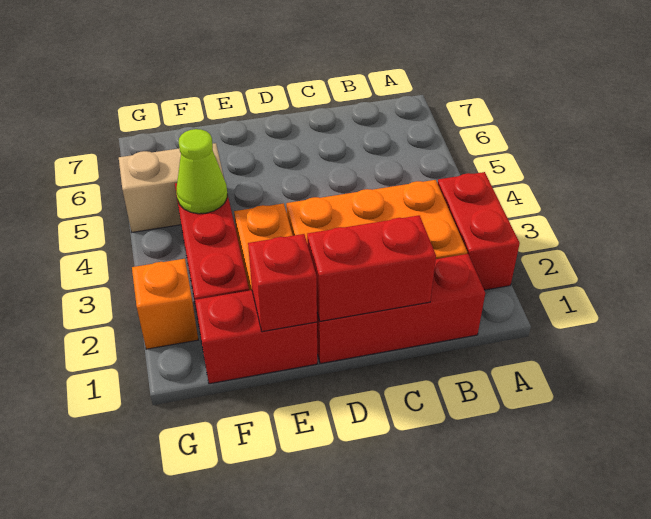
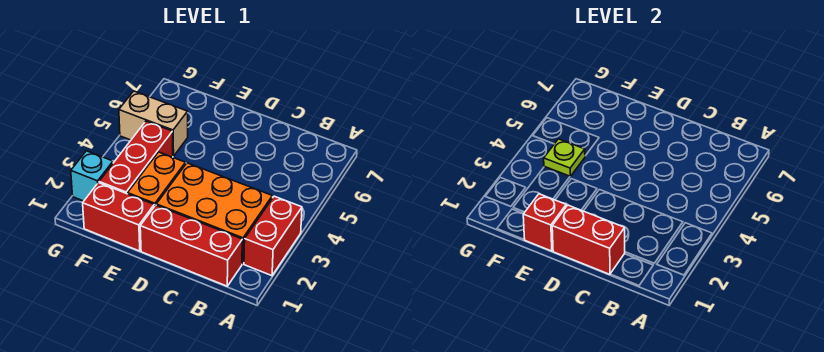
lime cone F4 level 2 -> lime plate F4 level 2
orange brick G2 level 1 -> cyan brick G2 level 1

